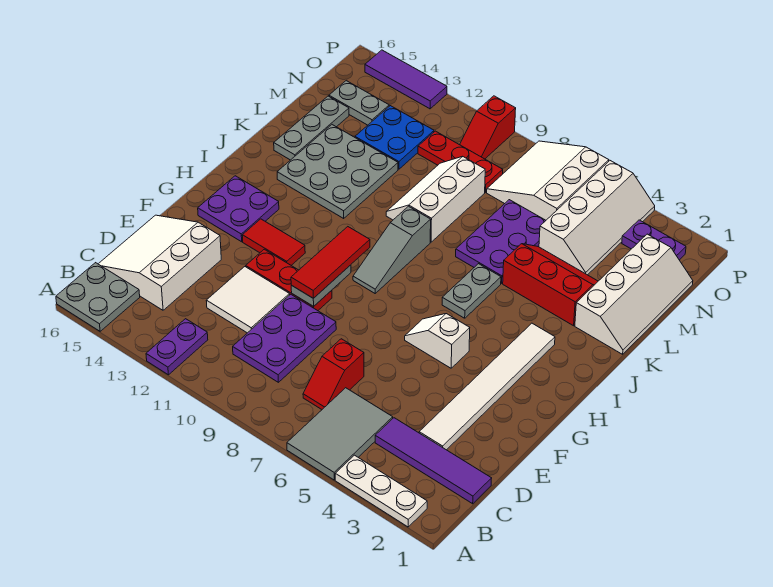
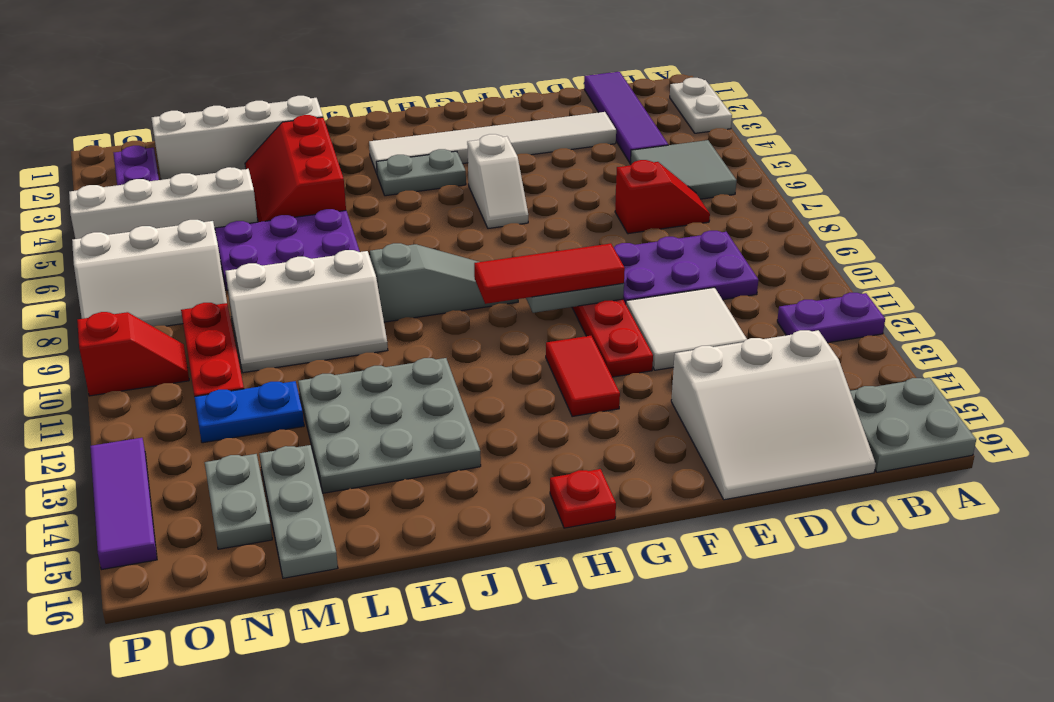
white plate A2:A4 level 1 -> white plate A2:A3 level 1
grey tile A5:C6 level 1 -> grey tile B5:C6 level 1
purple plate G14:H15 level 1 -> none
none -> red plate H16 level 1
grey plate I6:J6 level 1 -> grey plate H4:I4 level 1
grey plate K15:M15 level 1 -> grey plate M14:M16 level 1
blue plate M12:N13 level 1 -> blue plate M12:N12 level 1
white slope N6:P8 level 1 top 6 -> white slope N7:P8 level 1 top 7

